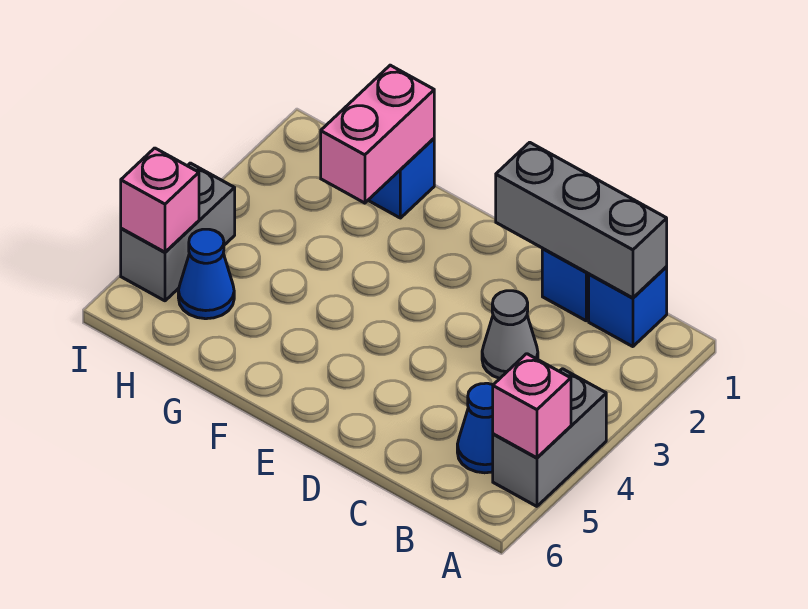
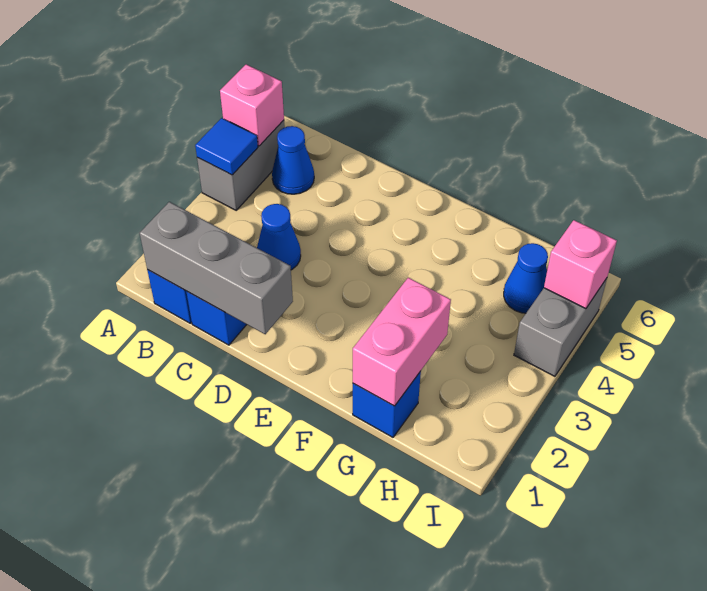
none -> blue tile A4 level 2
grey cone C3 level 1 -> blue cone C3 level 1

